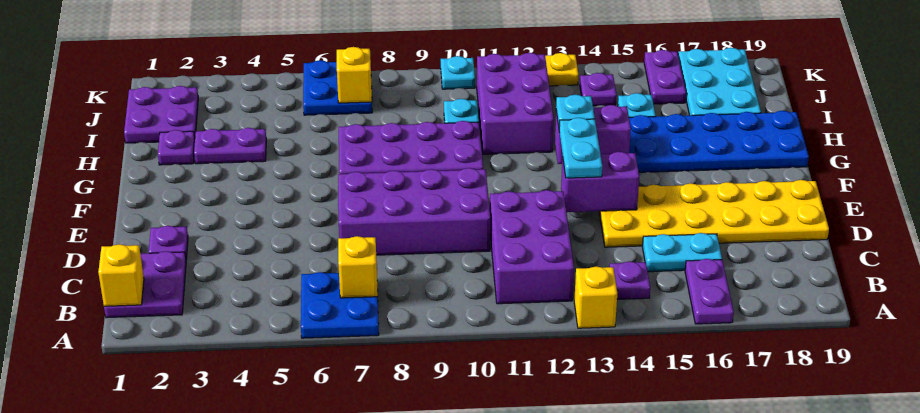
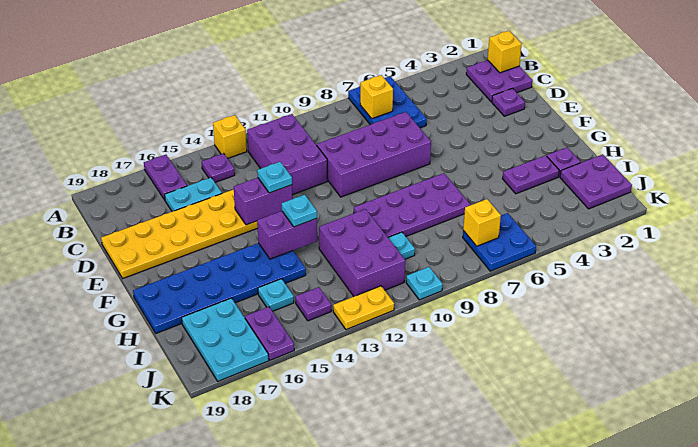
blue plate A6:B7 level 1 -> blue plate A6:C7 level 1
cyan plate E13:F13 level 3 -> cyan plate E13 level 3

